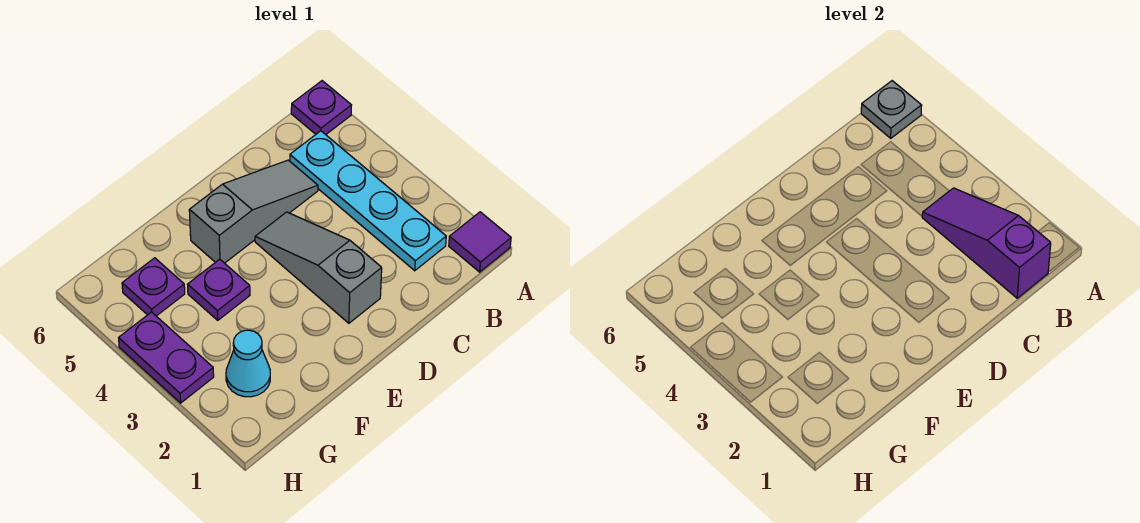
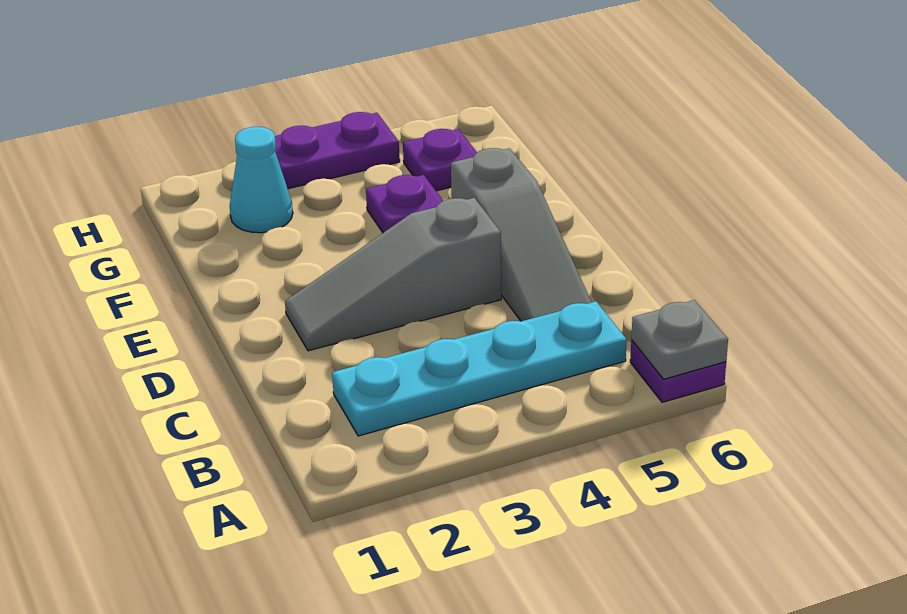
purple tile A1 level 1 -> none
purple slope B1:B3 level 2 top 1 -> none
grey slope D2:D4 level 1 top 2 -> grey slope D2:D4 level 1 top 4

